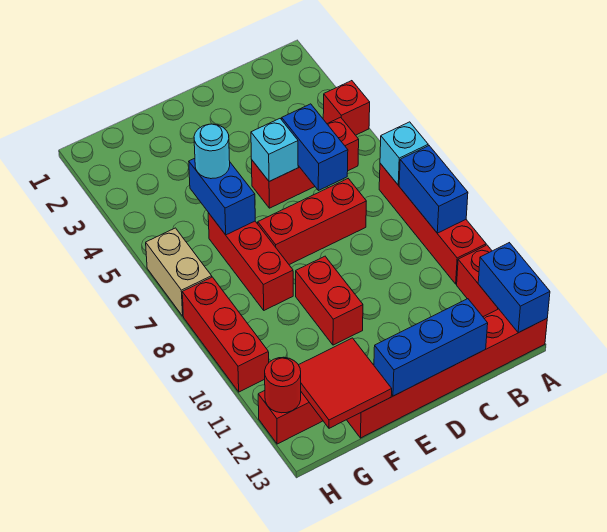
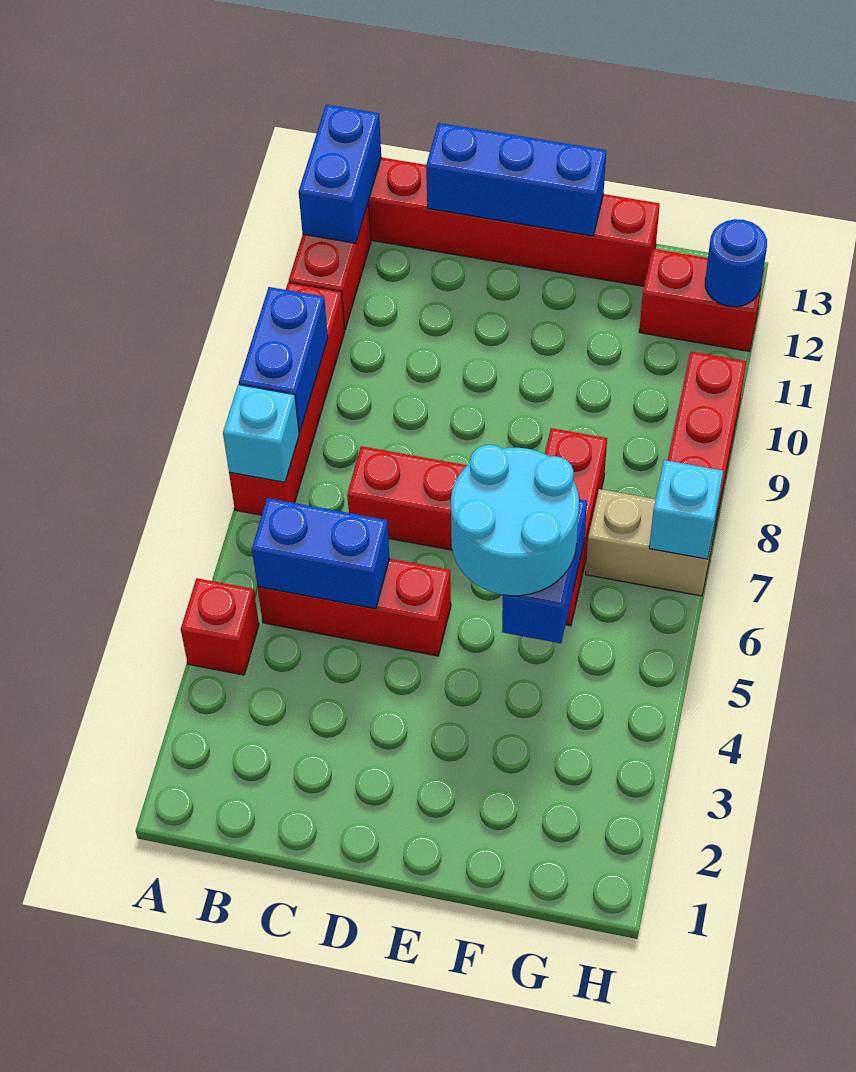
blue brick C5:C6 level 2 -> blue brick B5:C5 level 2
cyan brick D5 level 2 -> cyan brick H7 level 2
red brick E9:E10 level 1 -> none
cyan round brick F5 level 3 -> cyan round brick E5:F6 level 3
red tile F12:G13 level 2 -> none
tan brick H6:H7 level 1 -> tan brick G7:H7 level 1
red round brick H12 level 2 -> blue round brick H12 level 2

